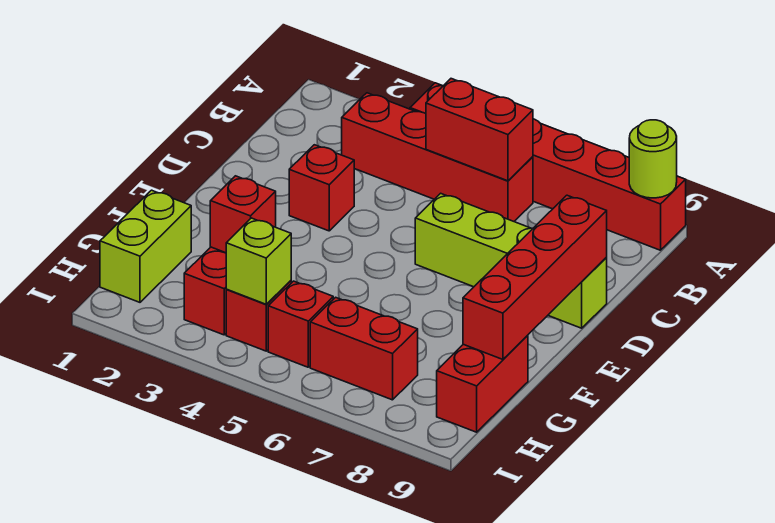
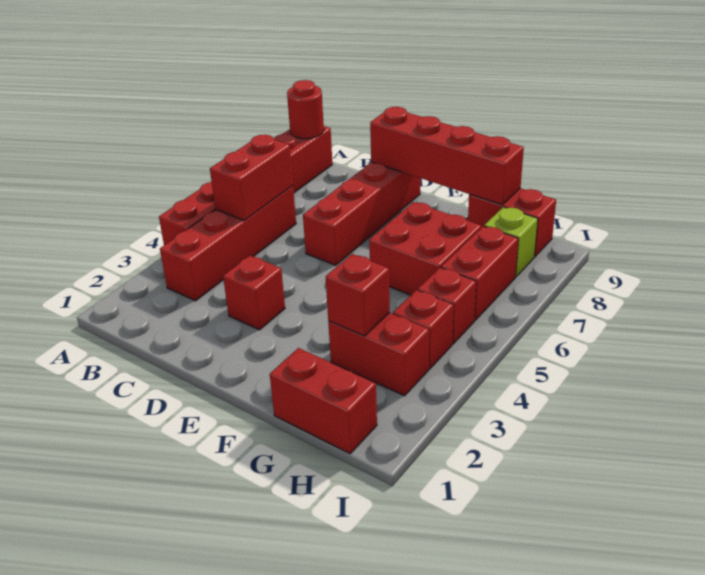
lime round brick A9 level 2 -> red round brick A9 level 2
lime brick D6:D9 level 1 -> red brick D6:D9 level 1
none -> red brick F6:G7 level 1
lime brick G1:H1 level 1 -> red brick G1:H1 level 1
lime brick H4 level 2 -> lime brick H8 level 1

